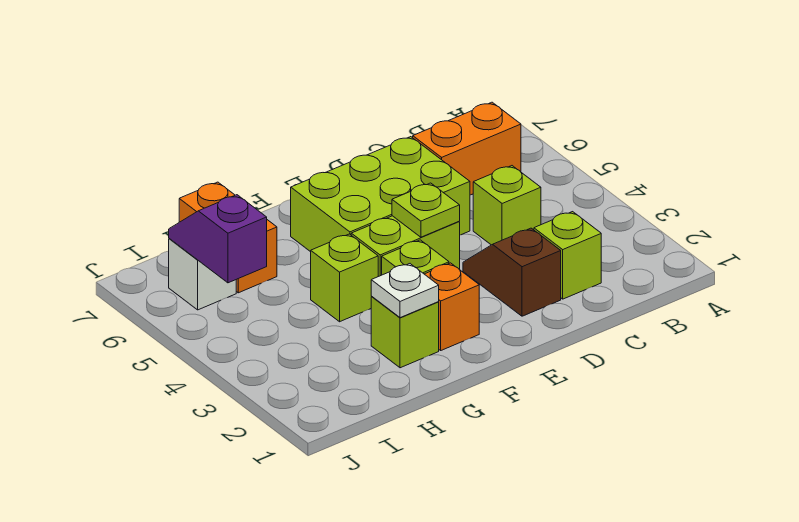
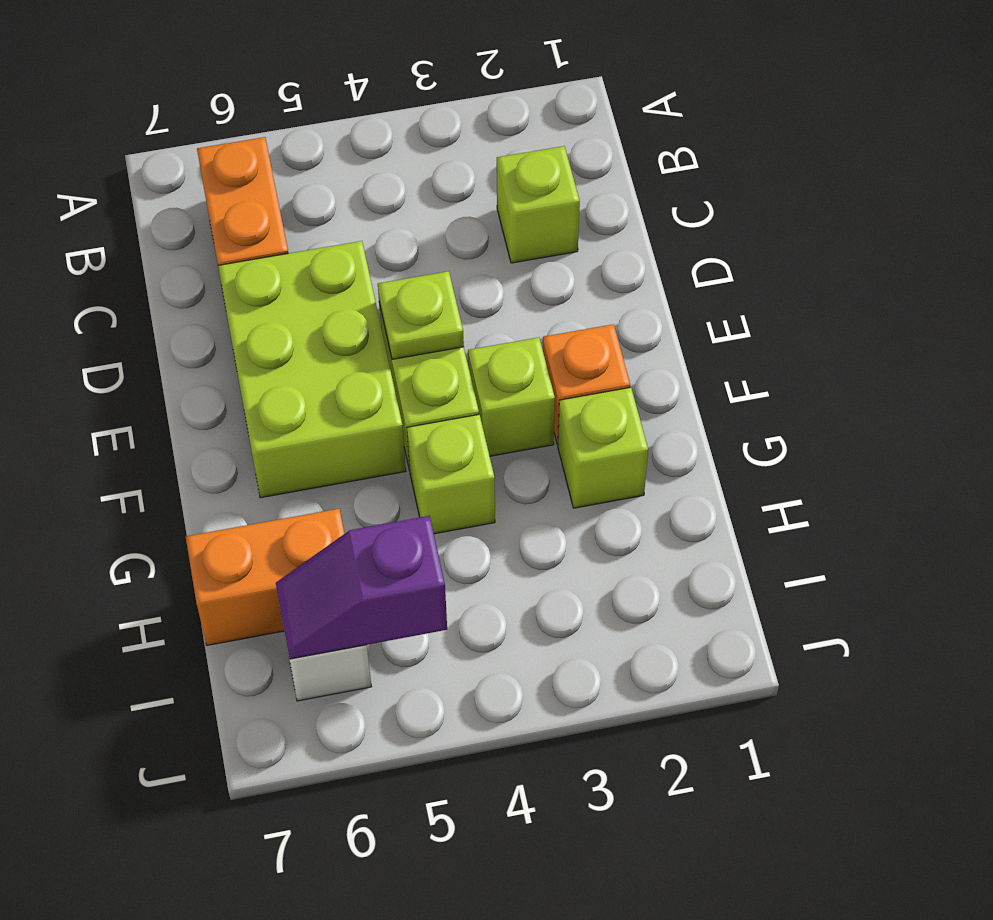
lime brick C4 level 1 -> none
brown slope D2:D3 level 1 top 2 -> none
white plate G2 level 2 -> none

